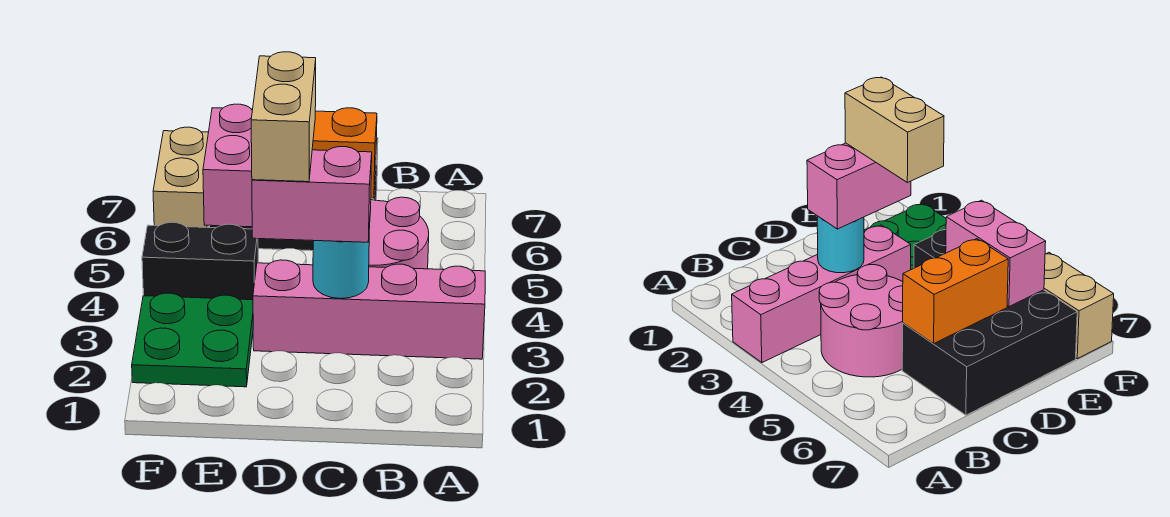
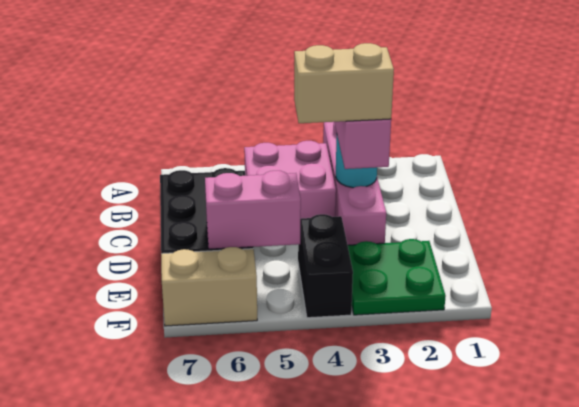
pink round brick B4:C5 level 1 -> pink brick B4:C5 level 1
orange brick C6:D6 level 2 -> none

